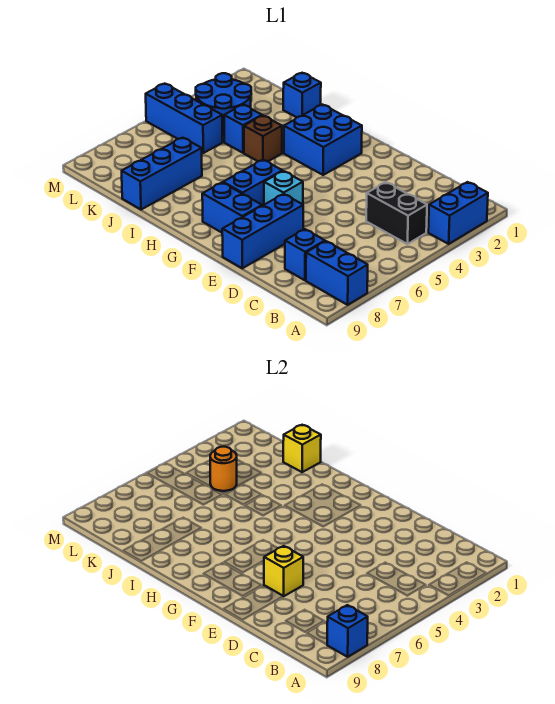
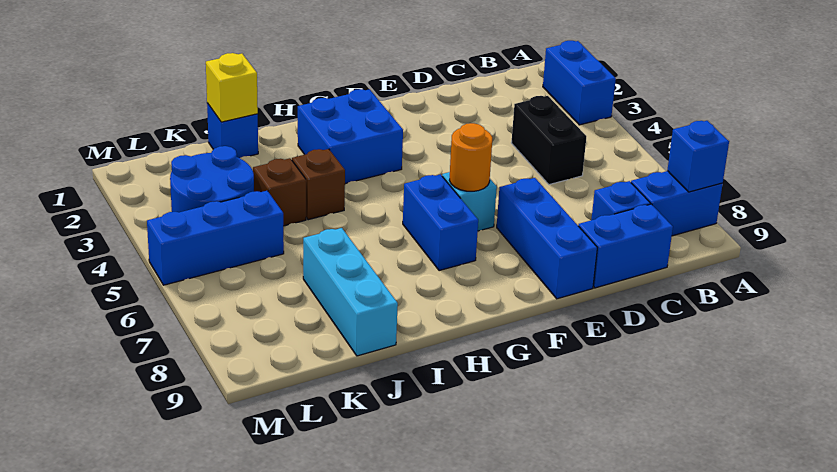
black brick B4:C4 level 1 -> black brick C4:C5 level 1
yellow brick E7 level 2 -> none
blue brick F8:G8 level 1 -> blue brick C9:D9 level 1
blue brick J4 level 1 -> brown brick J4 level 1
blue brick J7:J9 level 1 -> cyan brick J7:J9 level 1
orange round brick K4 level 2 -> orange round brick F6 level 2

